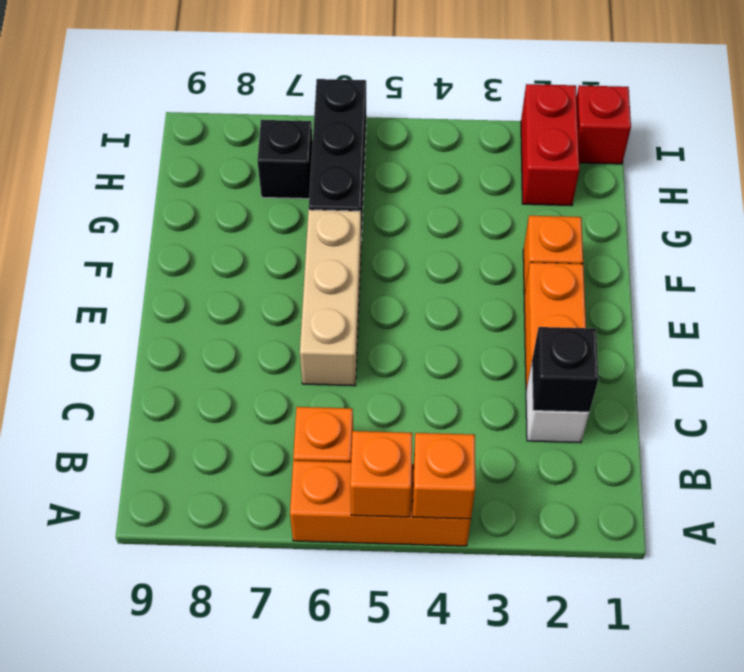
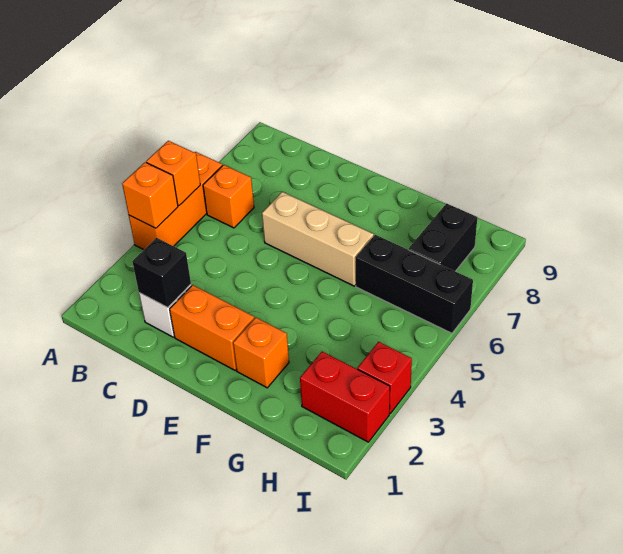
black brick H7 level 1 -> black brick H7:H8 level 1
red brick I1 level 1 -> red brick I3 level 1

